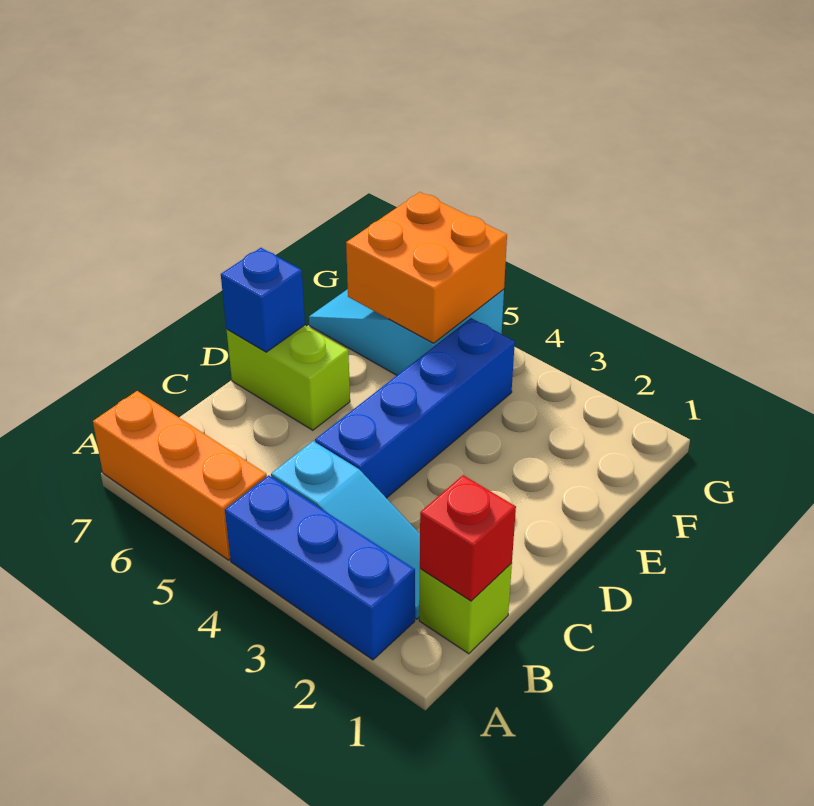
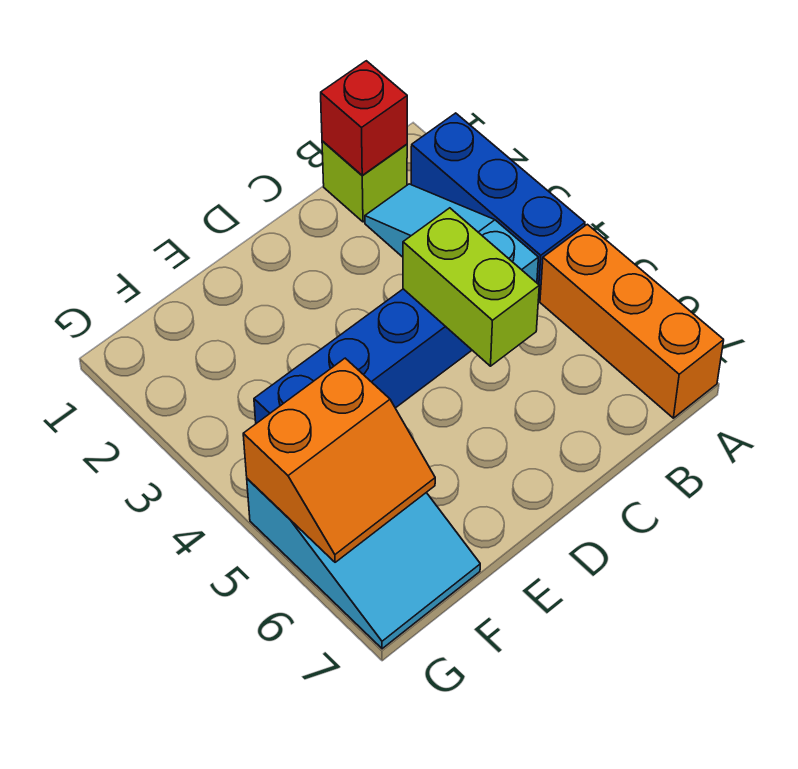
lime brick D6:D7 level 1 -> lime brick C4:C5 level 2
blue brick D7 level 2 -> none
orange brick F5:G6 level 2 -> orange slope F5:G6 level 2 top 5

